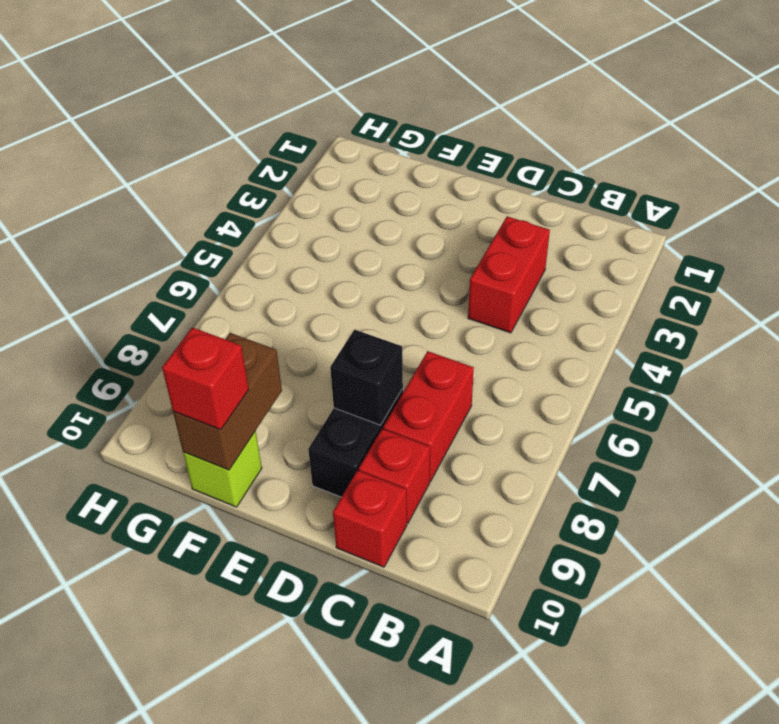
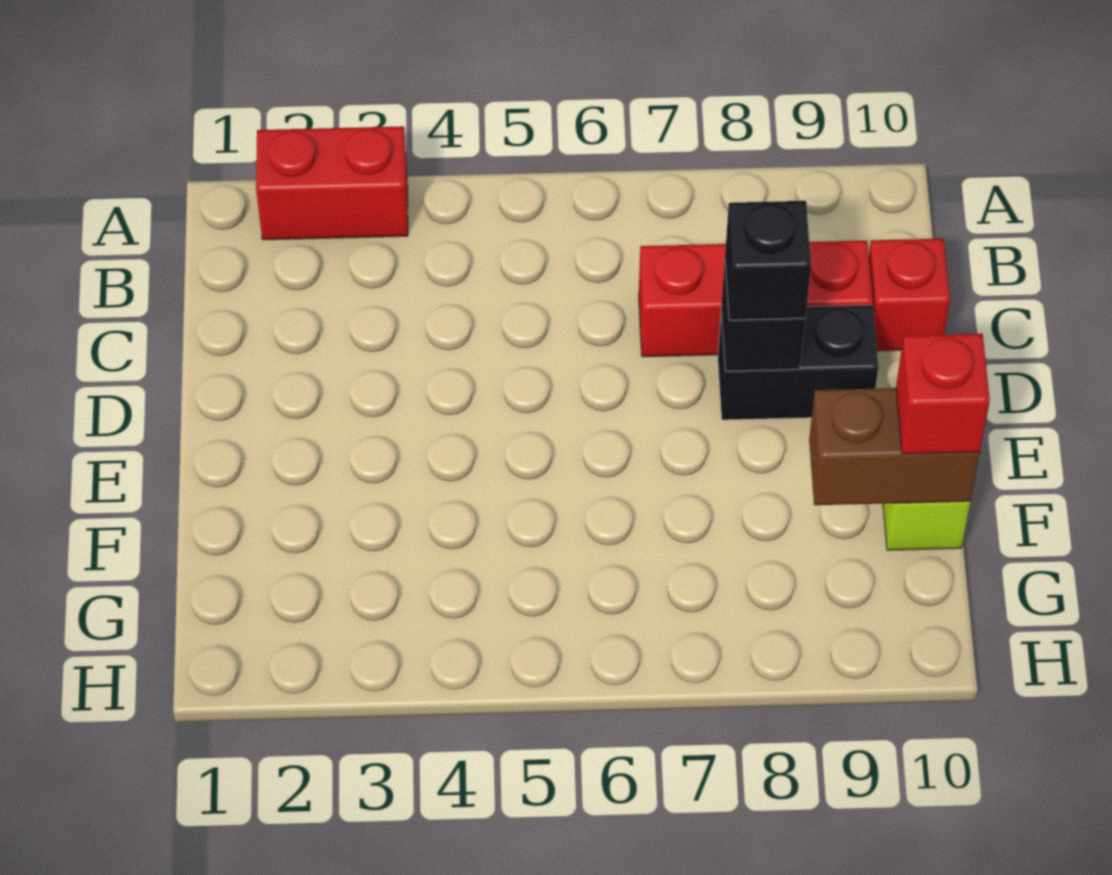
red brick C3:C4 level 1 -> red brick A2:A3 level 1
none -> black brick D8 level 3

